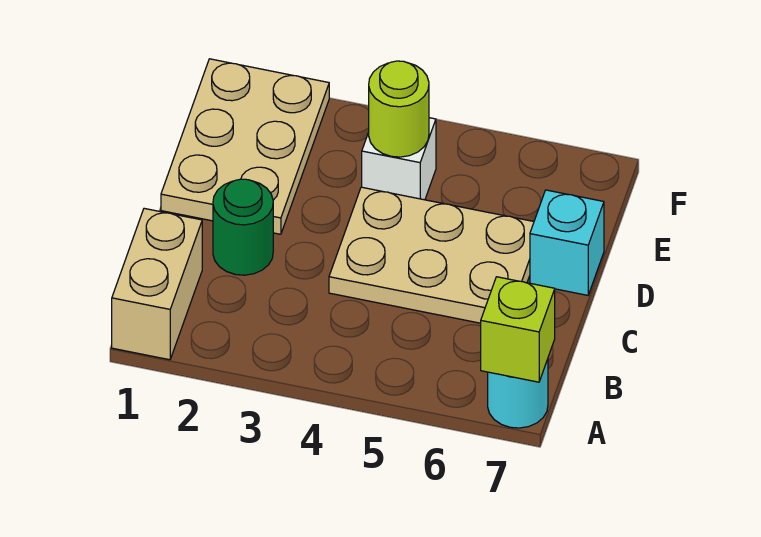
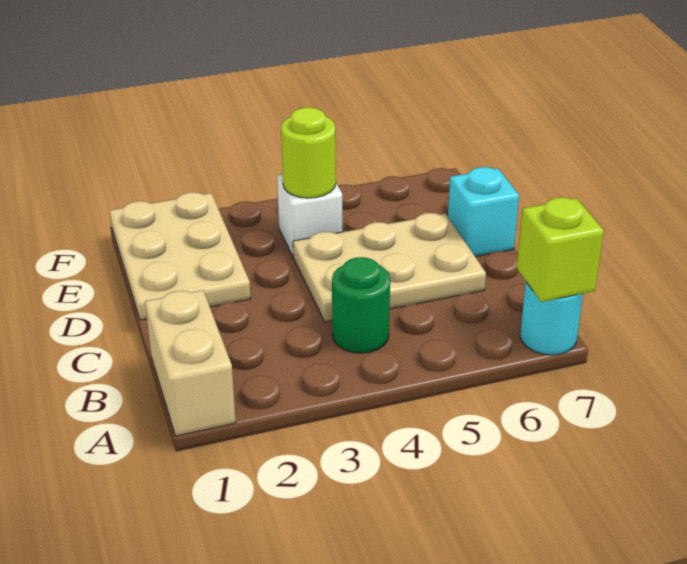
green round brick C2 level 1 -> green round brick B4 level 1

